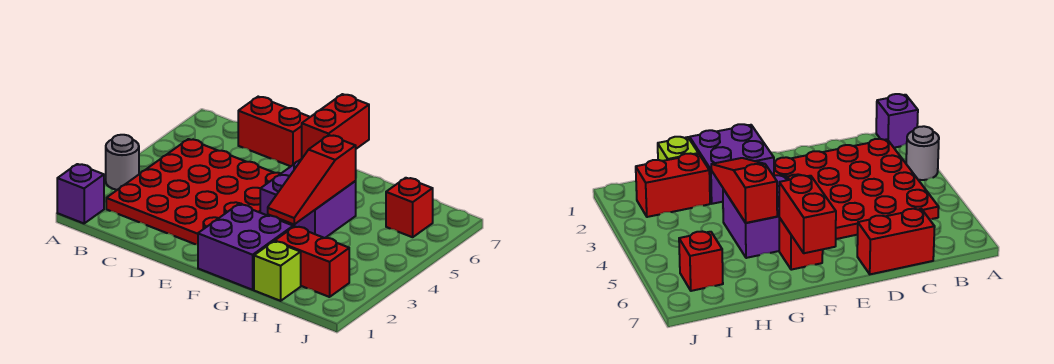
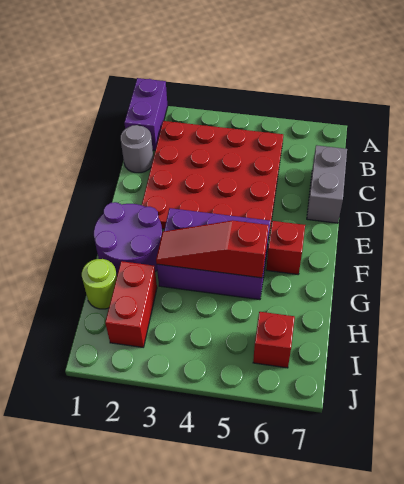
purple brick A1 level 1 -> purple brick A1:B1 level 1
grey round brick A3 level 1 -> grey round brick C1 level 1
red brick C7:D7 level 1 -> grey brick C7:D7 level 1
purple brick F1:G2 level 1 -> purple round brick F1:G2 level 1
purple brick F4:G5 level 1 -> purple brick F3:G5 level 1
red brick F6:F7 level 2 -> none
lime brick H1 level 1 -> lime round brick H1 level 1

